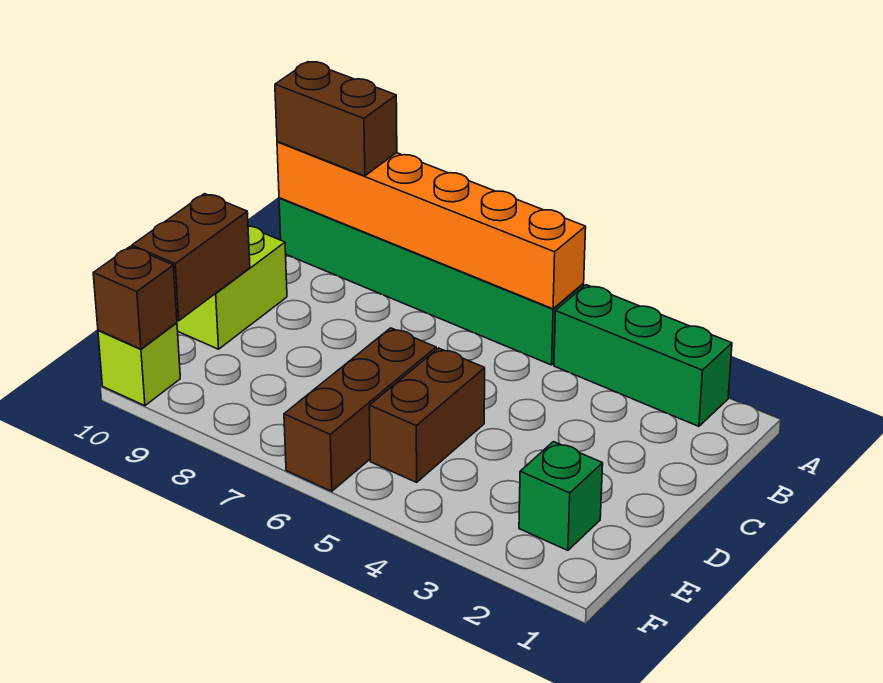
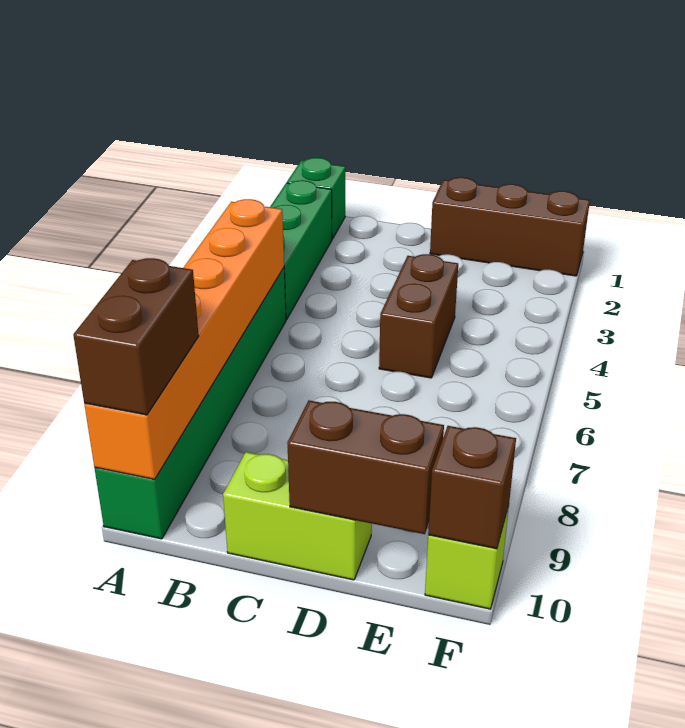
brown brick D5:E5 level 1 -> brown brick D4:D5 level 1
brown brick D6:F6 level 1 -> brown brick D1:F1 level 1
green brick E2 level 1 -> green brick A1 level 1

